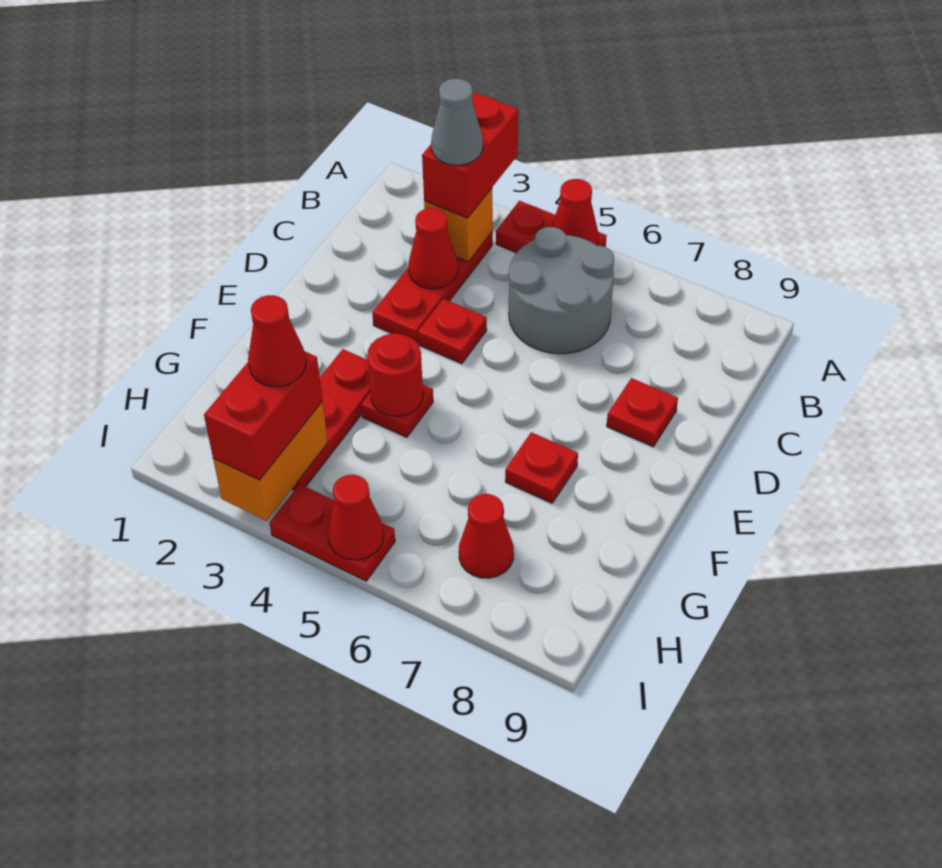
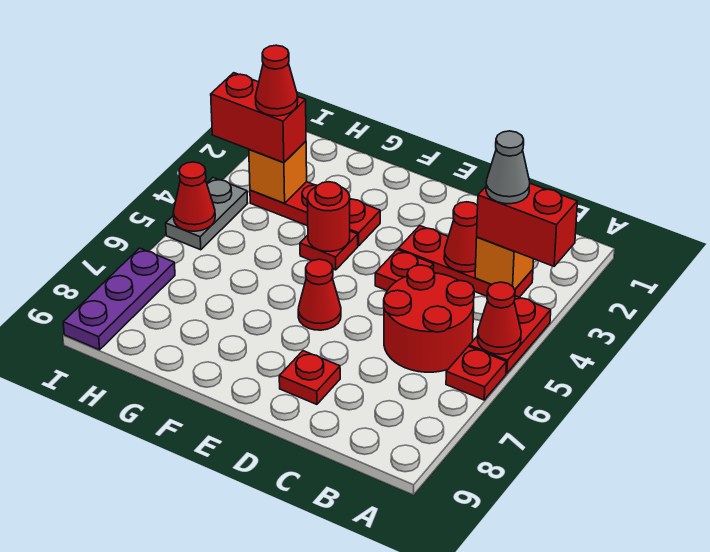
grey round brick B5:C6 level 1 -> red round brick B5:C6 level 1
red plate F7 level 1 -> red plate A6 level 1
orange brick H3:I3 level 2 -> orange brick H3 level 2
red cone H7 level 1 -> red cone E6 level 1
red plate I4:I5 level 1 -> grey plate I4:I5 level 1
none -> purple plate I7:I9 level 1

